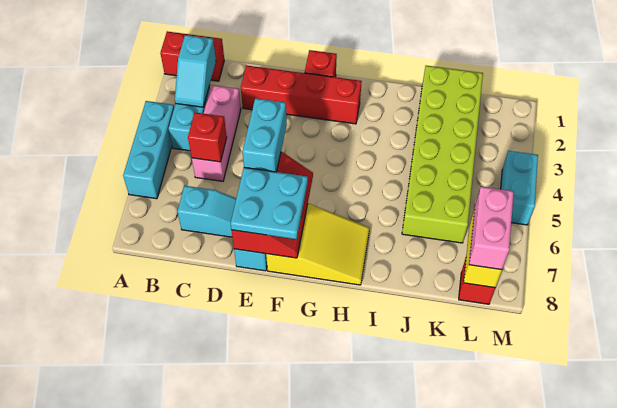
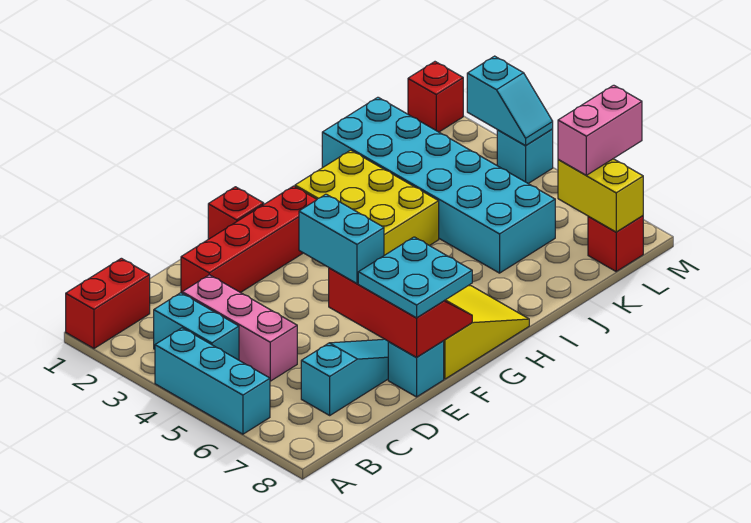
cyan slope B2:B3 level 2 top 2 -> cyan slope M3:M4 level 2 top 3
red brick C5 level 2 -> red brick M1 level 1
none -> yellow brick H2:I4 level 1
lime brick J1:K6 level 1 -> cyan brick J1:K6 level 1
pink brick L7:L8 level 3 -> pink brick L7:M7 level 3
cyan brick M4:M5 level 1 -> cyan brick M4 level 1

